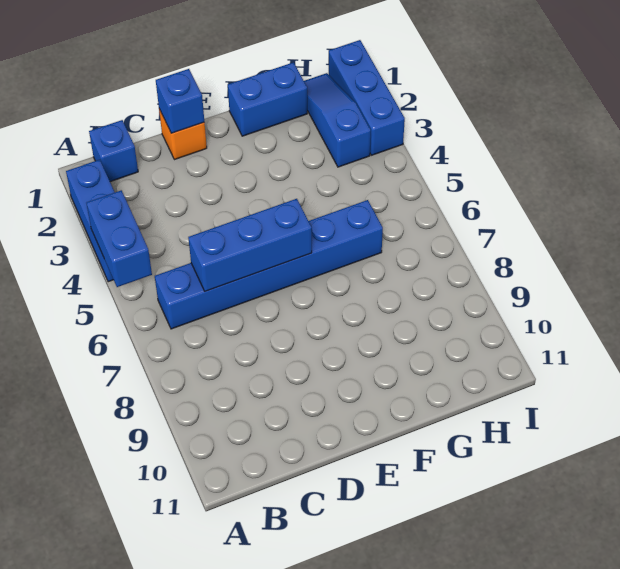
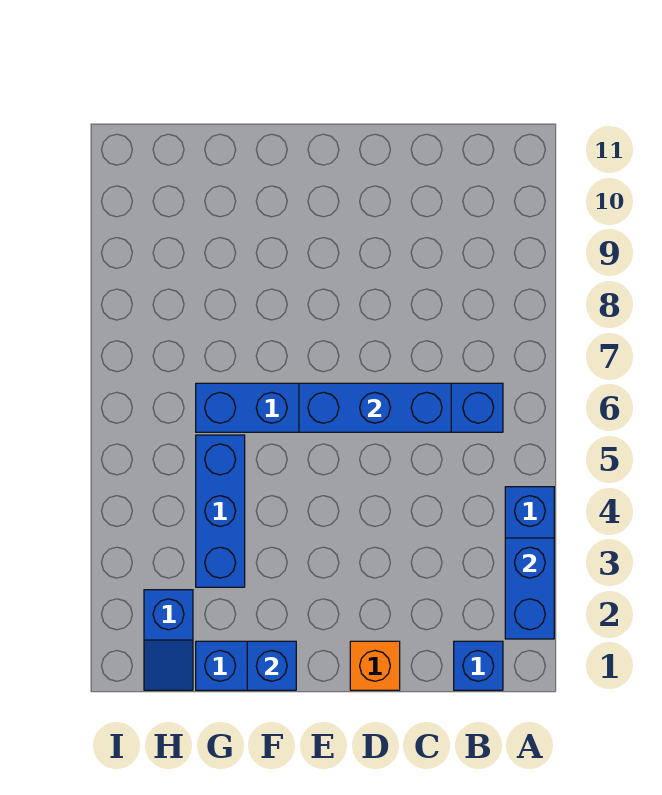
blue brick A4:A5 level 2 -> blue brick A2:A3 level 2
blue brick D1 level 2 -> blue brick F1 level 2
blue slope H1:H3 level 1 top 3 -> blue slope H1:H2 level 1 top 2
blue brick I1:I3 level 1 -> blue brick G3:G5 level 1

